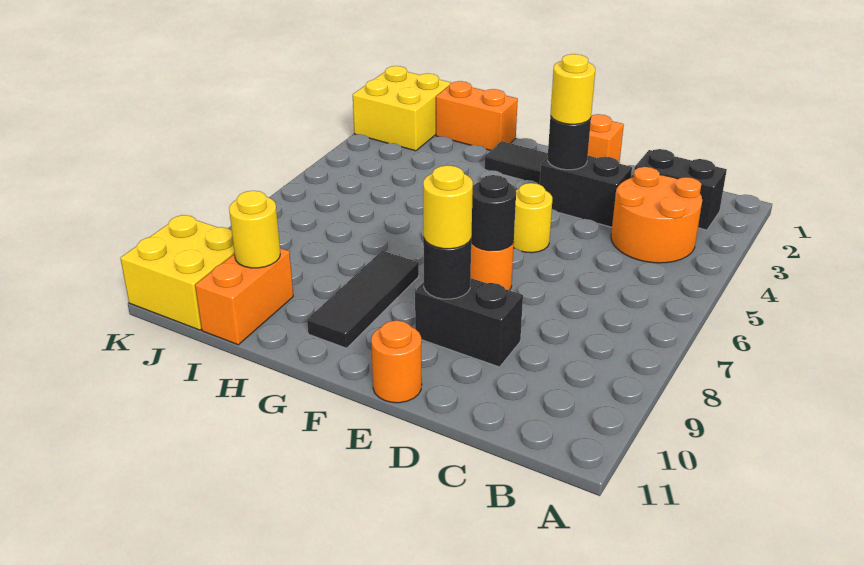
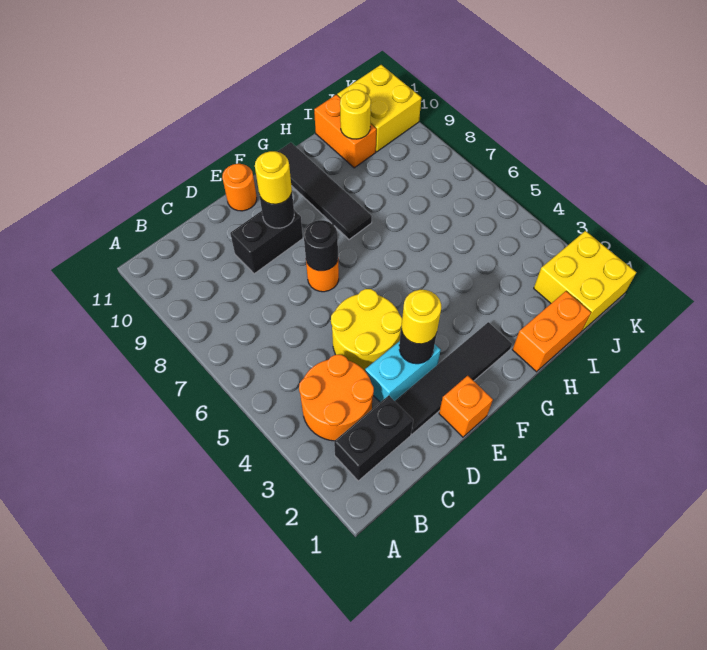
black brick D3:E3 level 1 -> cyan brick D3:E3 level 1
yellow round brick E5 level 1 -> yellow round brick D4:E5 level 1
black tile G8:G10 level 1 -> black tile G8:G11 level 1

